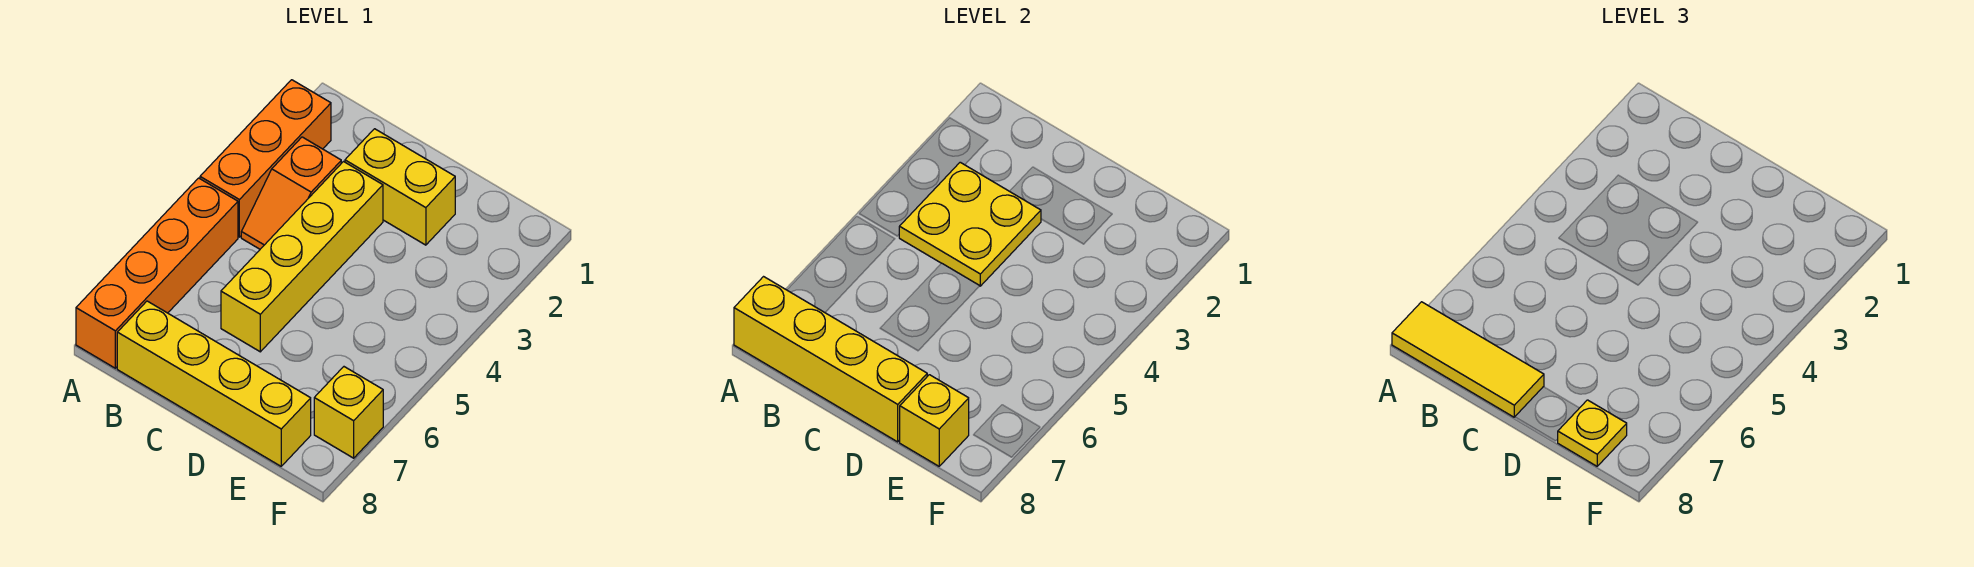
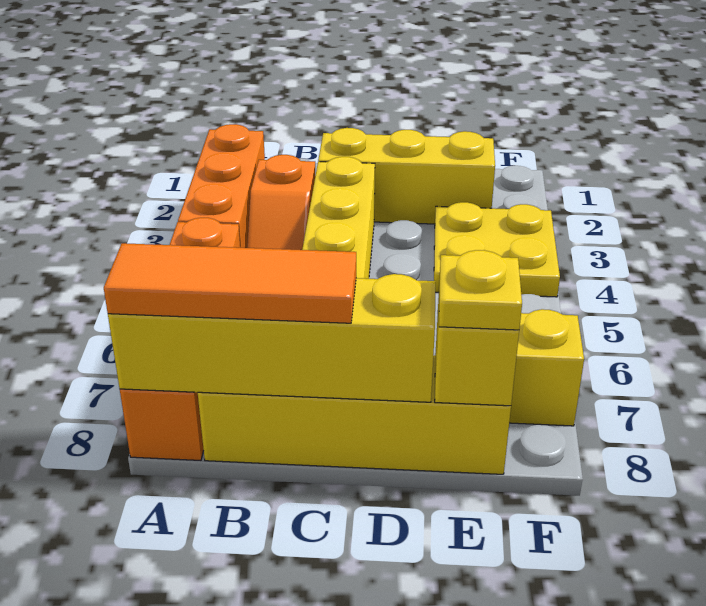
yellow tile A8:C8 level 3 -> orange tile A8:C8 level 3
yellow plate B3:C4 level 2 -> yellow plate E3:F4 level 1
yellow brick C2:D2 level 1 -> yellow brick C2:E2 level 1

